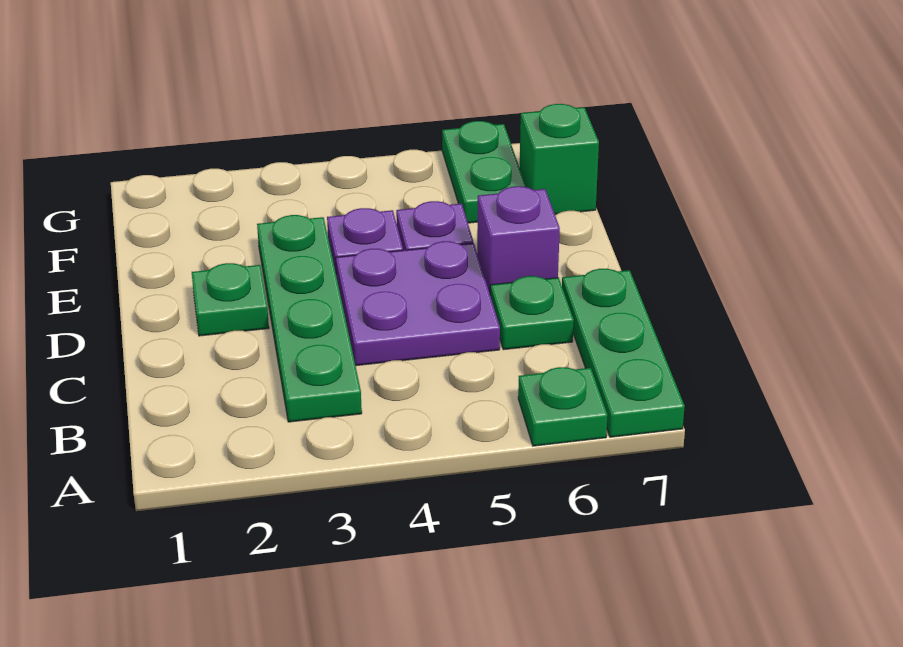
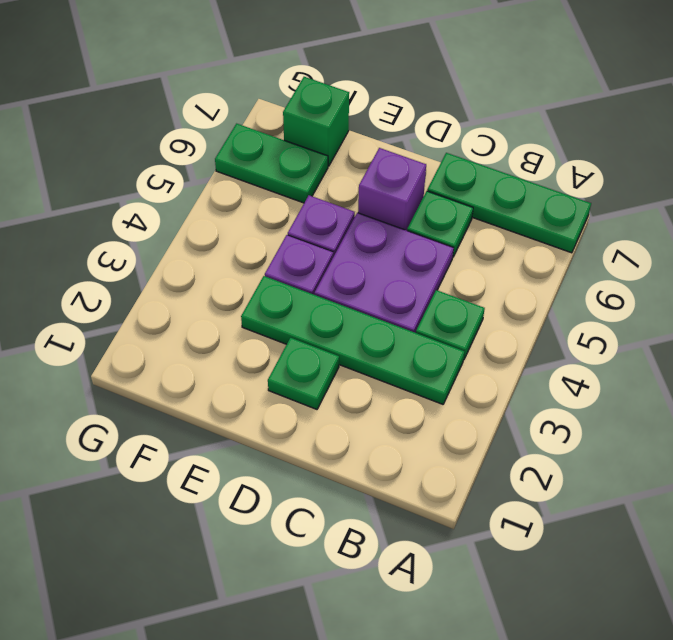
green plate A6 level 1 -> green plate B4 level 1

